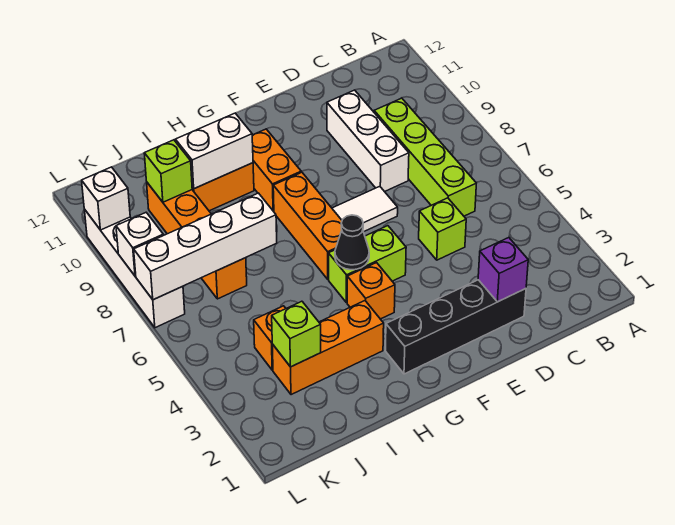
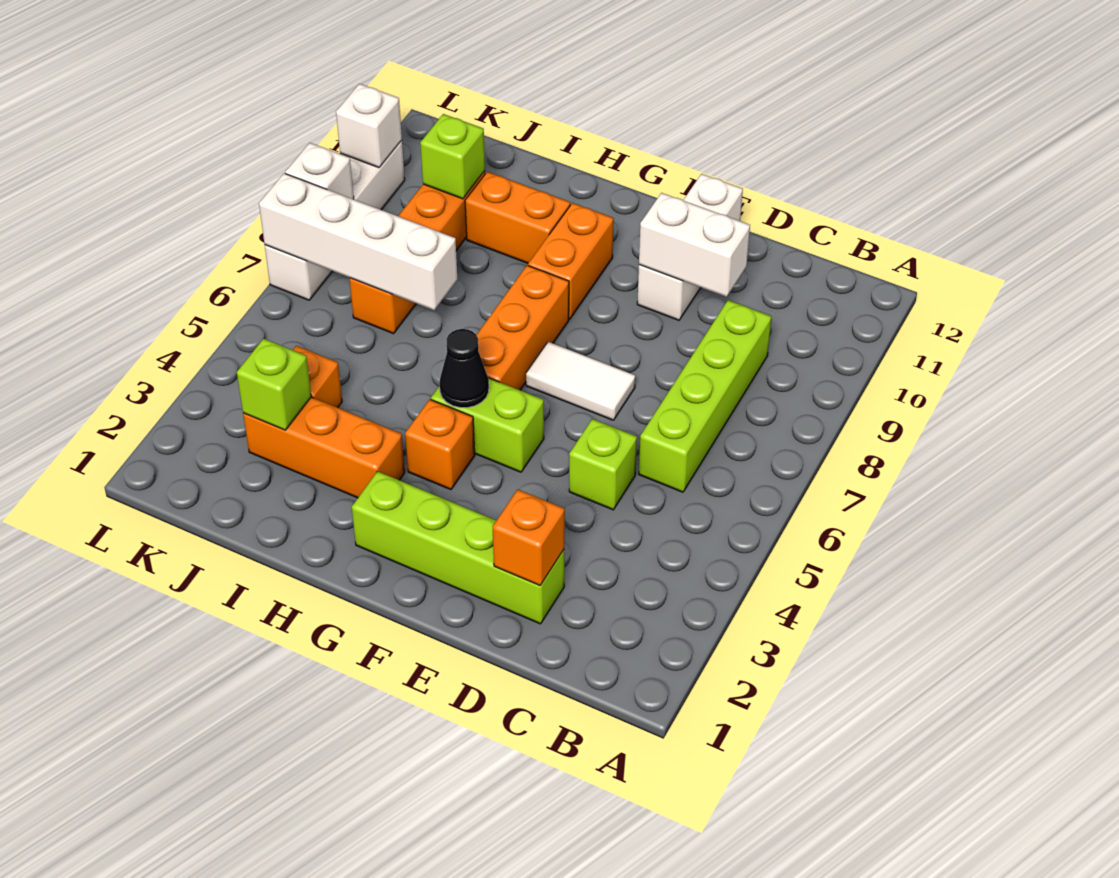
black brick D2:G2 level 1 -> lime brick D2:G2 level 1
purple brick D2 level 2 -> orange brick D2 level 2
white brick D8:D10 level 1 -> white brick E10:E12 level 1
white brick H10:I10 level 2 -> white brick D10:E10 level 2

